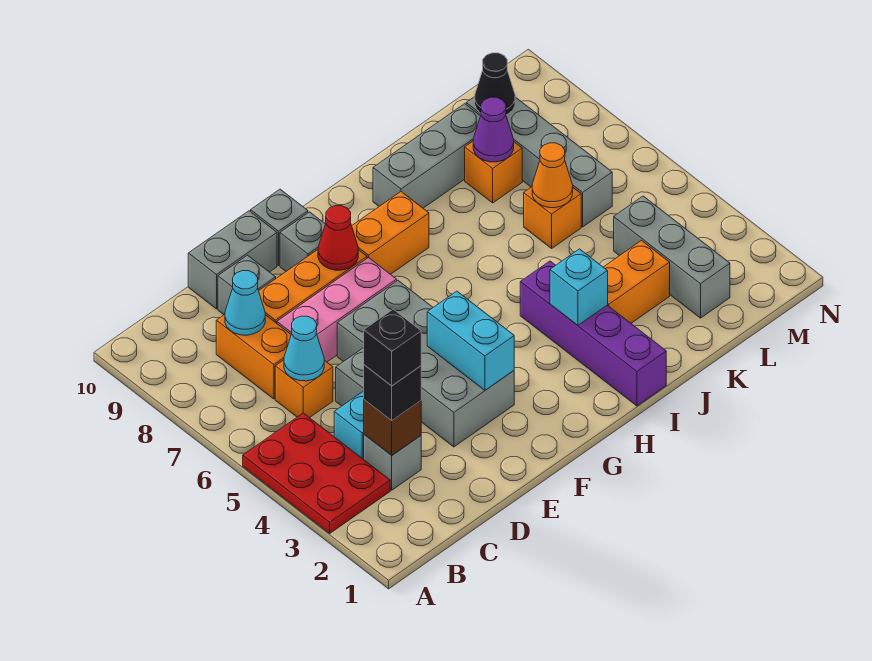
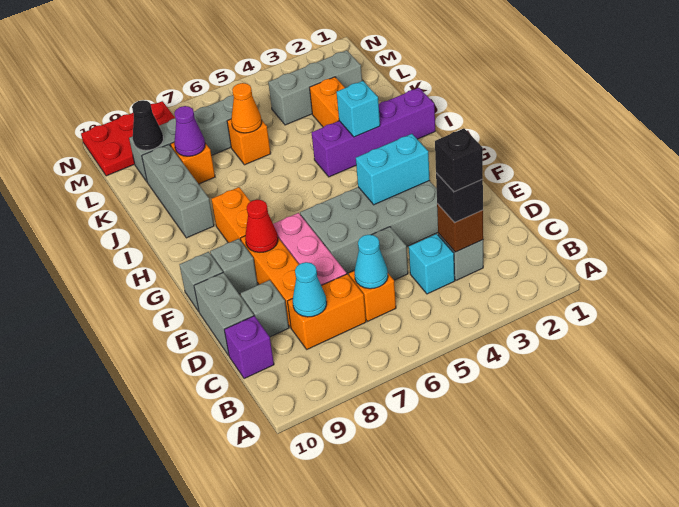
red plate A3:B5 level 1 -> red plate M8:N10 level 1
none -> purple brick C10 level 1

